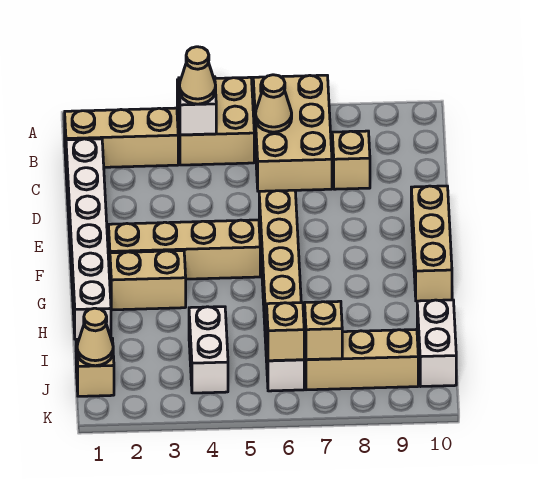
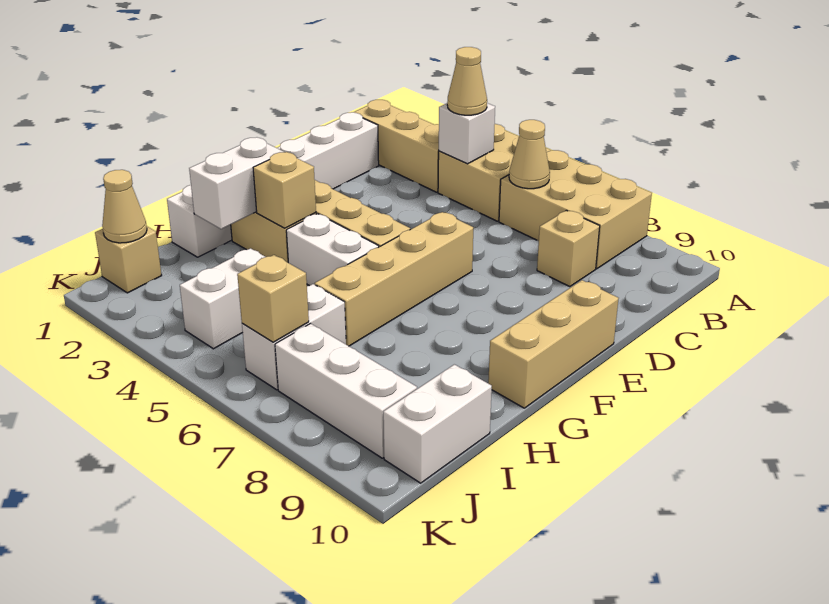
tan brick A6:C7 level 1 -> tan brick A6:B8 level 1
none -> white brick G2:H2 level 2
none -> white brick G4:G5 level 1
tan brick J7:J9 level 1 -> white brick J7:J9 level 1
tan brick J7 level 2 -> tan brick G3 level 2

